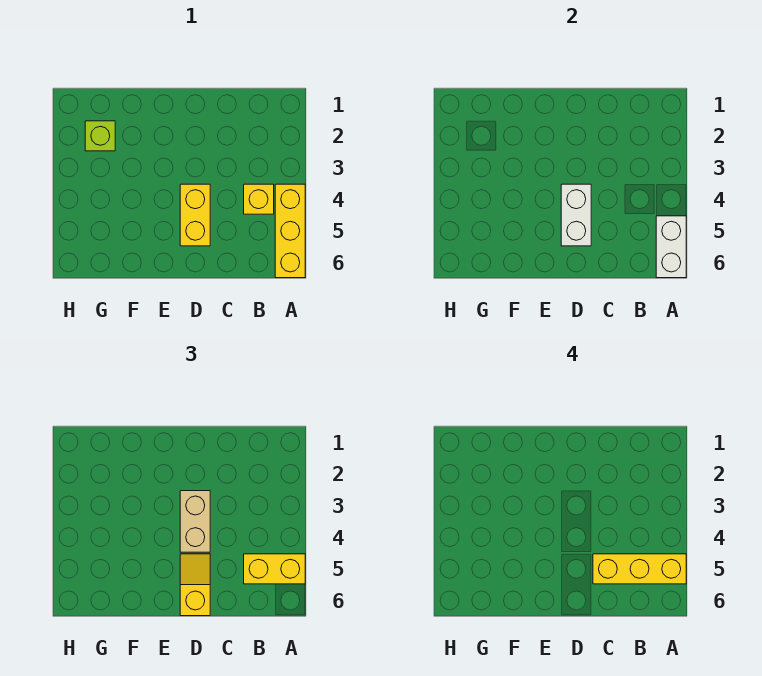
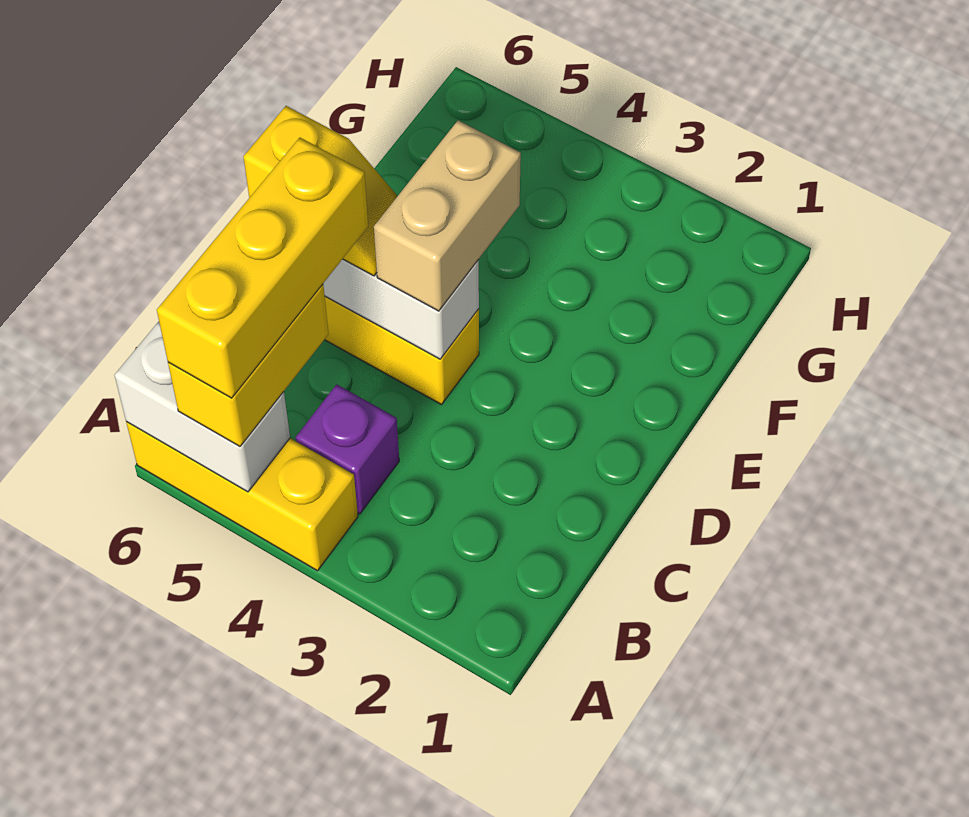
yellow brick B4 level 1 -> purple brick B4 level 1
tan brick D3:D4 level 3 -> tan brick D4:E4 level 3
lime brick G2 level 1 -> none

